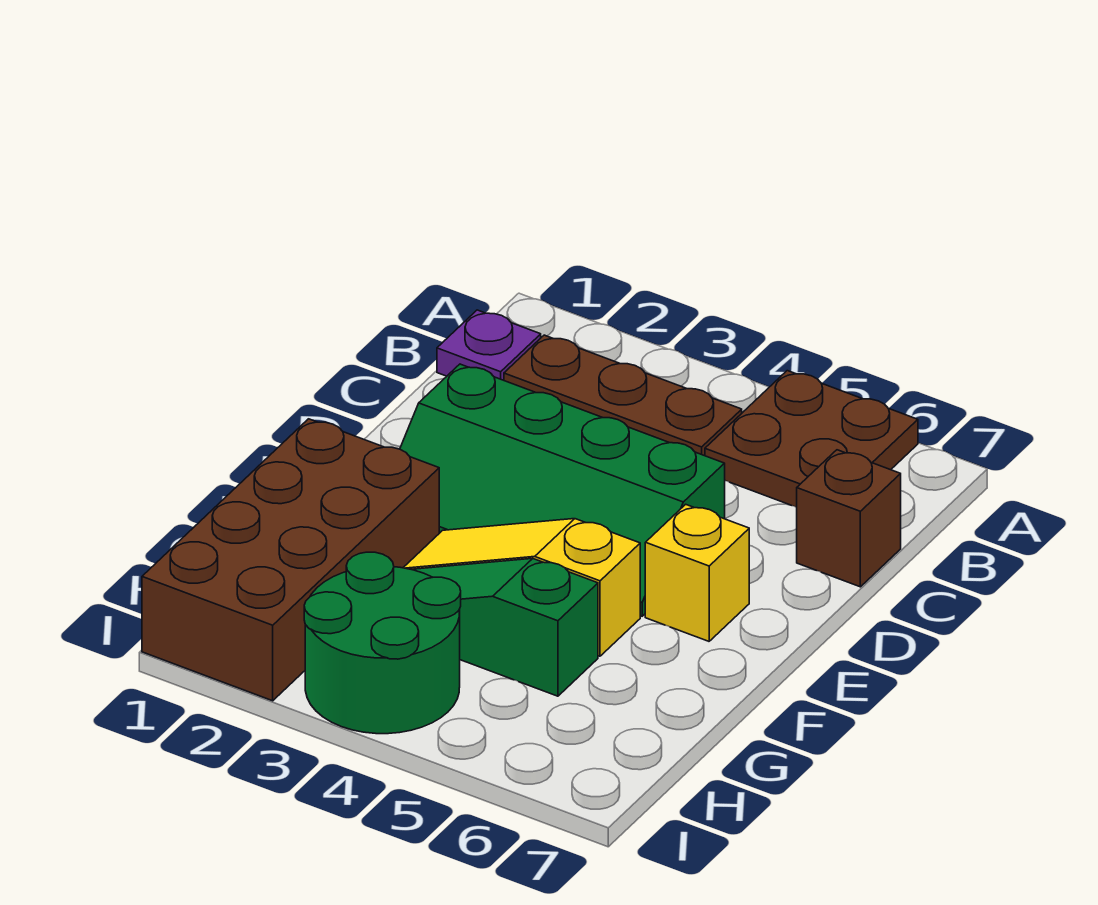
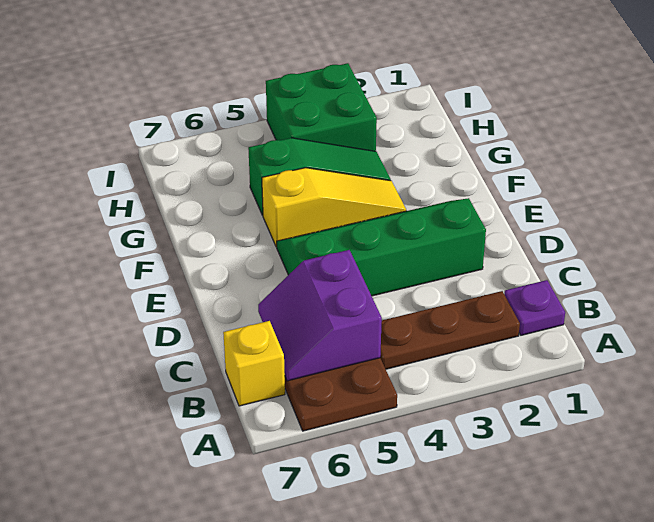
none -> purple slope B5:C6 level 2 top 5
brown brick C7 level 1 -> none
yellow brick E6 level 1 -> yellow brick B7 level 1
brown brick F1:I2 level 1 -> none
green round brick H3:I4 level 1 -> green brick H3:I4 level 1

